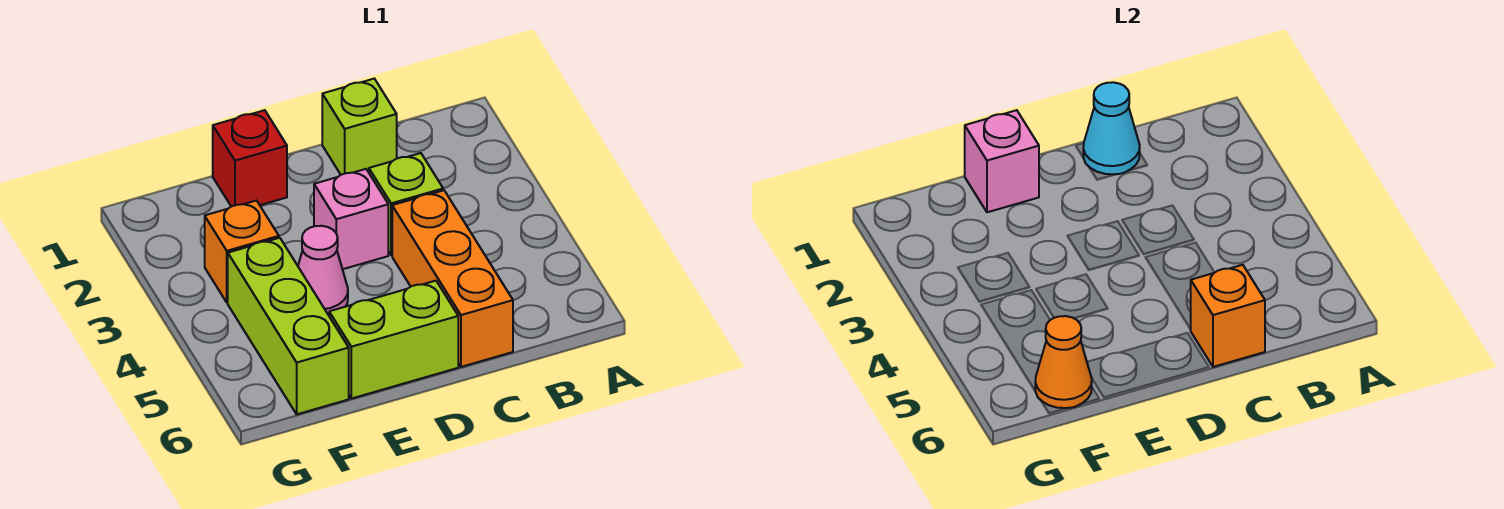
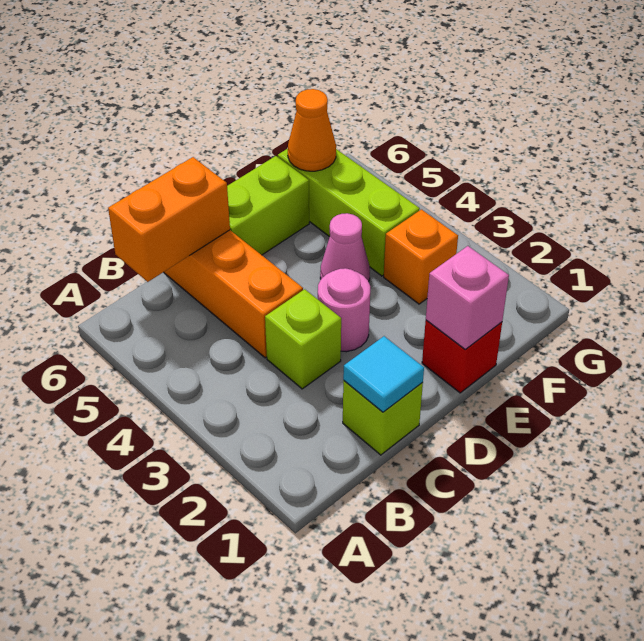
cyan cone C1 level 2 -> cyan tile C1 level 2
orange brick C6 level 2 -> orange brick B6:C6 level 2
pink brick D3 level 1 -> pink round brick D3 level 1

